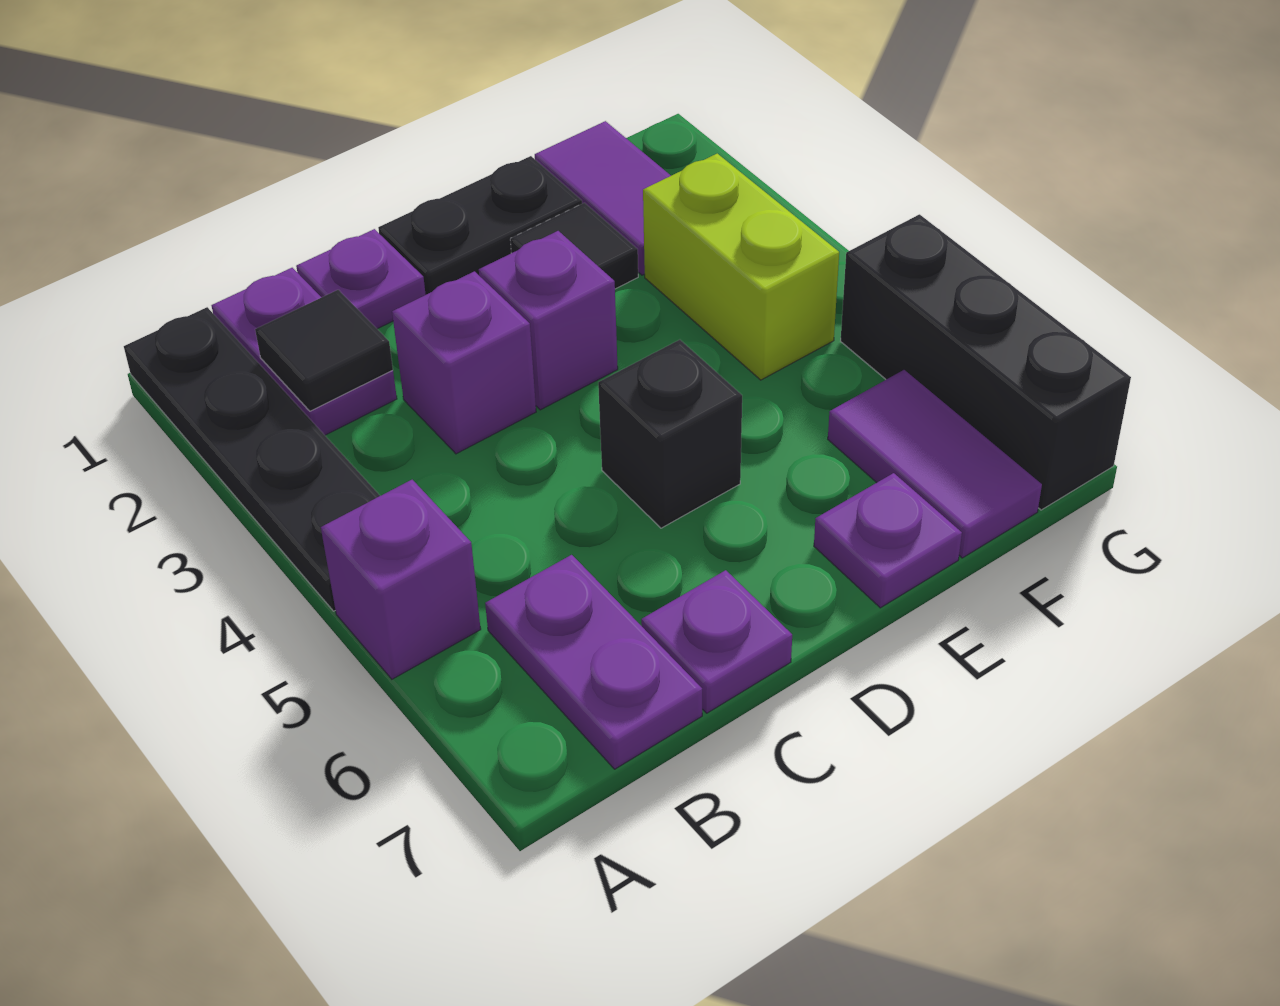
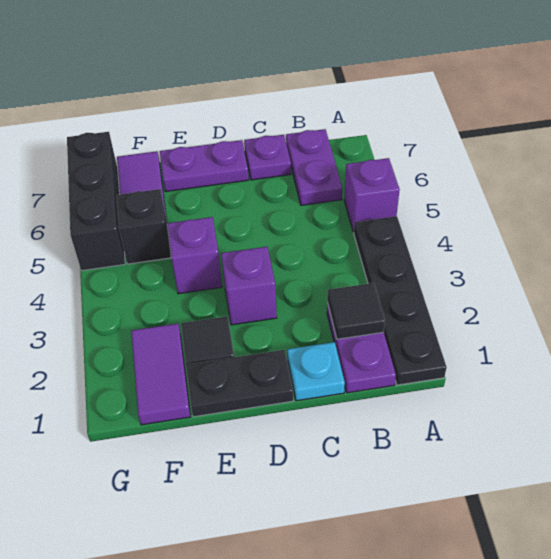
purple plate C1 level 1 -> cyan plate C1 level 1
purple brick C3 level 1 -> purple brick E4 level 1
black brick D5 level 1 -> black brick F5 level 1
purple plate E7 level 1 -> purple plate D7:E7 level 1
lime brick F3:F4 level 1 -> none

